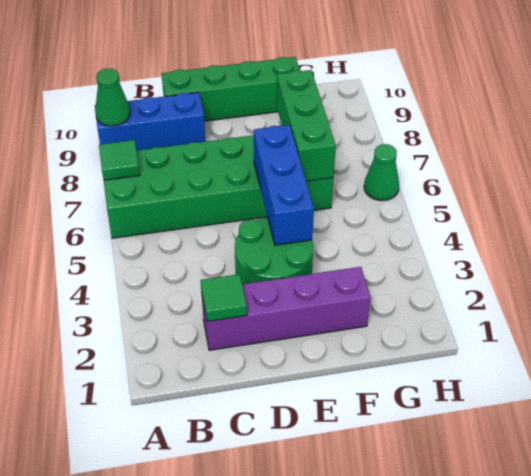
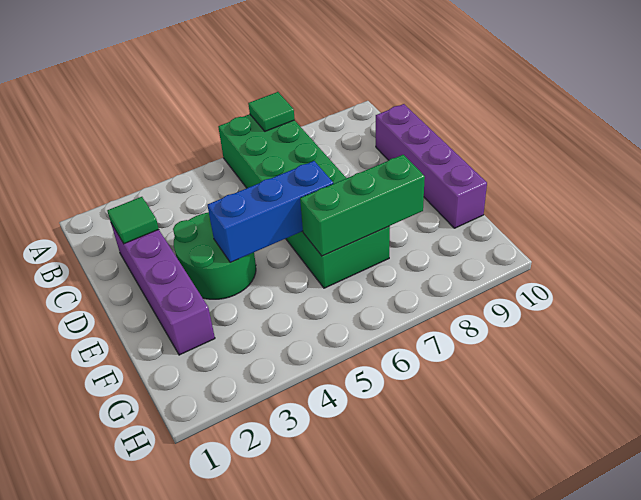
blue brick A9:C9 level 1 -> none
green cone A9 level 2 -> none
green brick C10:F10 level 1 -> purple brick C10:F10 level 1
green cone H6 level 1 -> none

